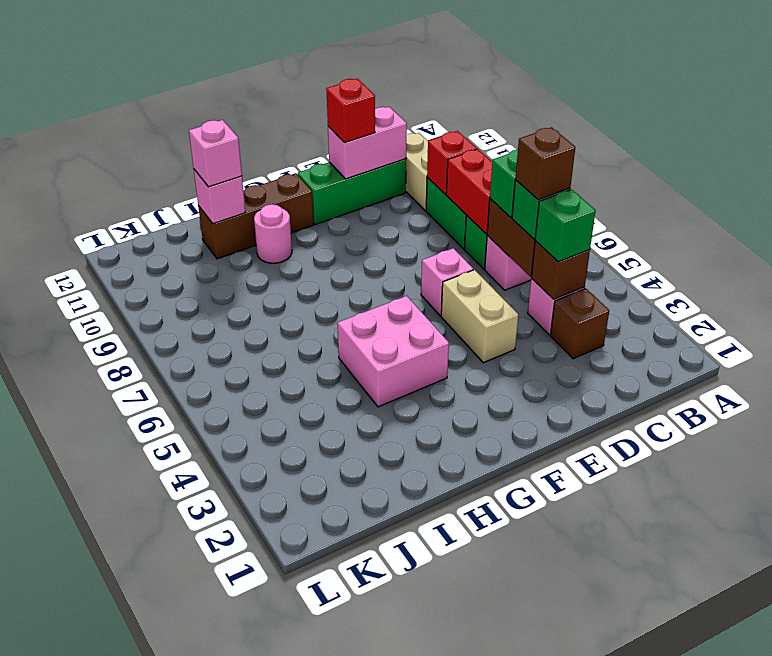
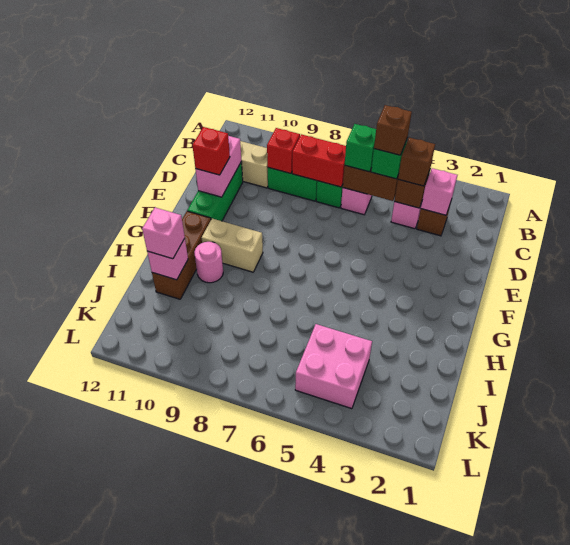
green brick C4 level 3 -> brown brick C4 level 3
tan brick E4:E5 level 1 -> tan brick G9:G10 level 1
pink brick E6 level 1 -> pink brick C3 level 2
pink brick G4:H5 level 1 -> pink brick J4:K5 level 1

